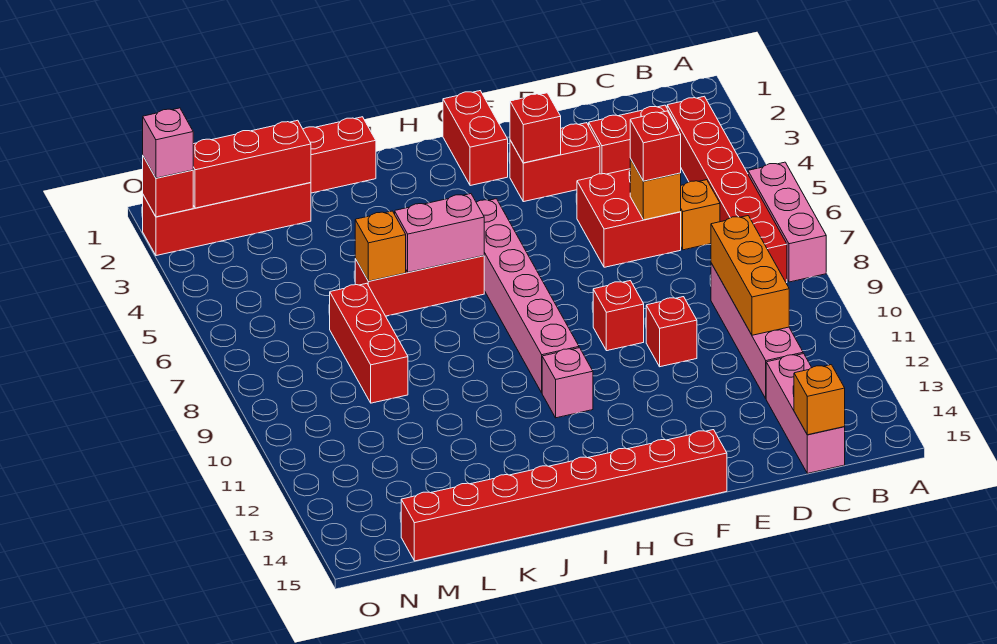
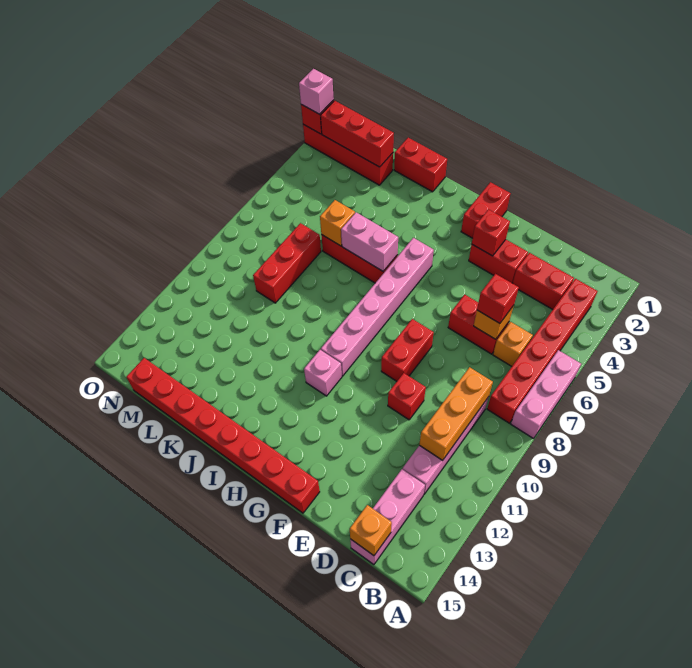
red brick D5:E6 level 1 -> red brick D6:E6 level 1
red brick F9 level 1 -> red brick F8:F9 level 1

